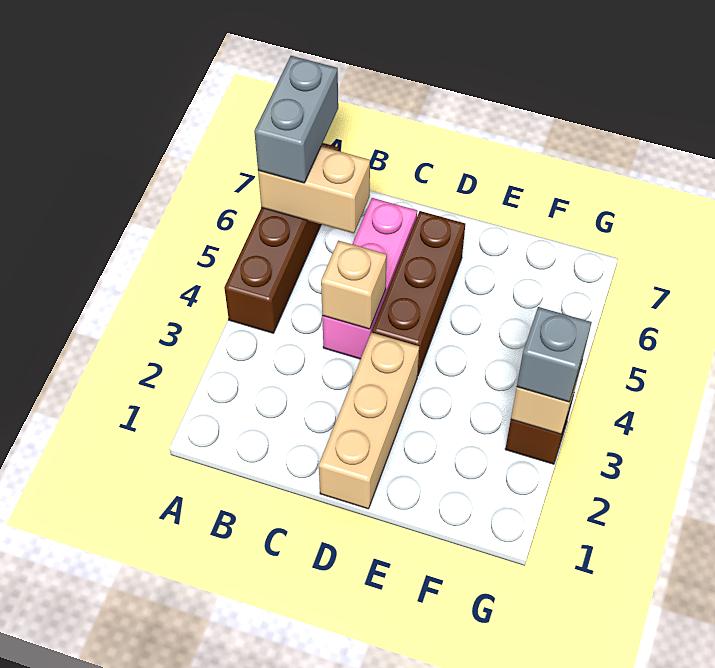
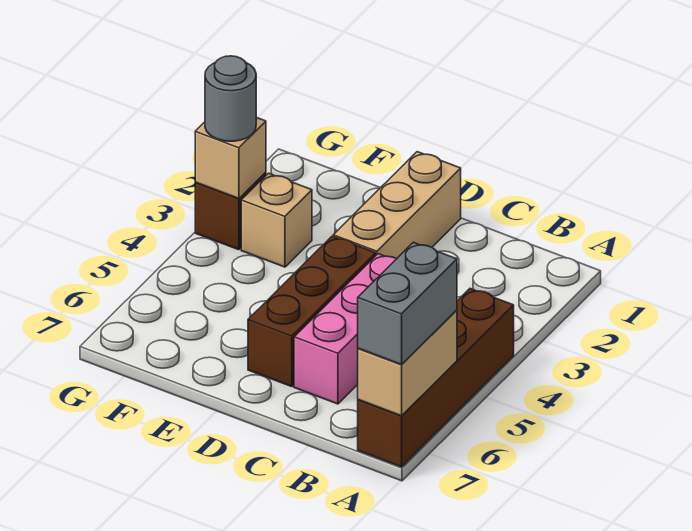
tan brick A6:B6 level 2 -> tan brick A6:A7 level 2
tan brick C4 level 2 -> tan brick F3 level 1
grey brick G3 level 3 -> grey round brick G3 level 3

